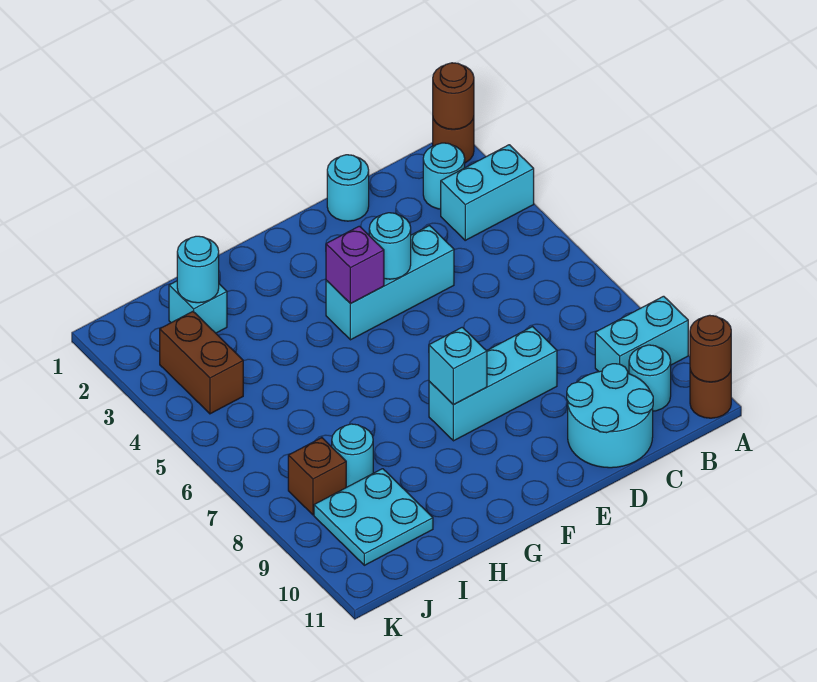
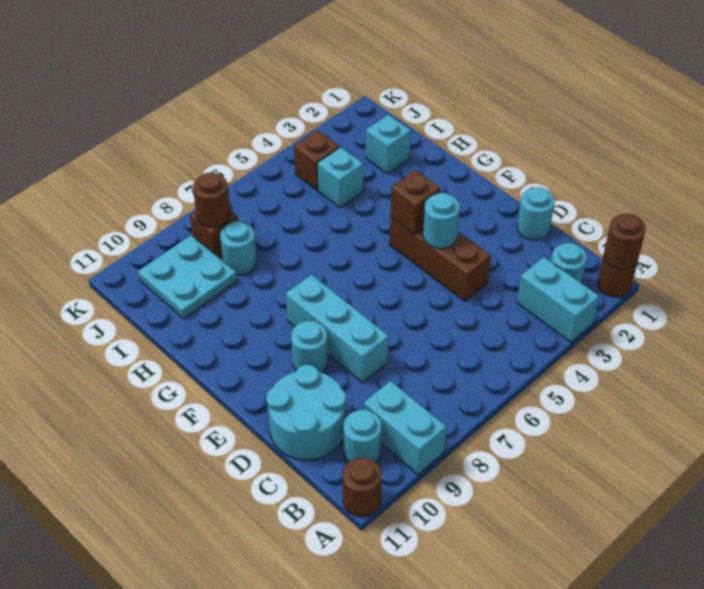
brown round brick A11 level 2 -> brown round brick J8 level 2
cyan brick D4:F4 level 1 -> brown brick D4:F4 level 1
purple brick F4 level 2 -> brown brick F4 level 2
cyan brick F8 level 2 -> cyan brick I4 level 1
cyan round brick I2 level 2 -> cyan round brick E9 level 1
brown brick J3:J4 level 1 -> brown brick J4 level 1

